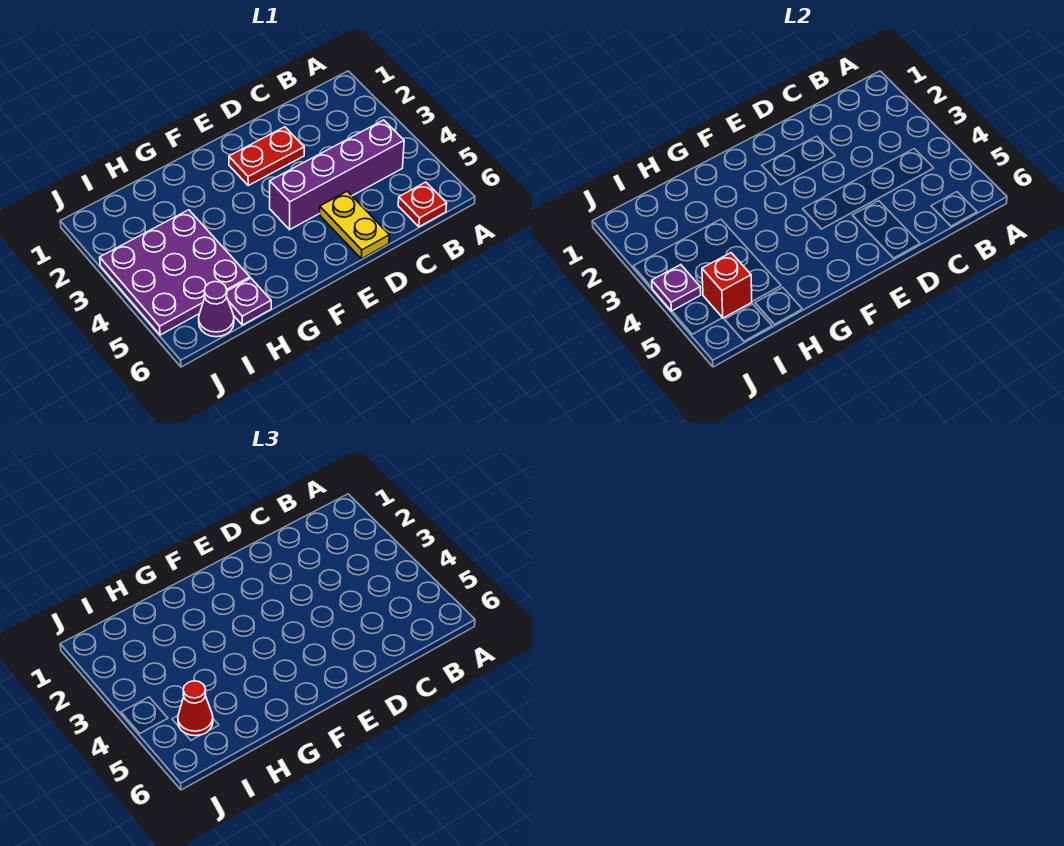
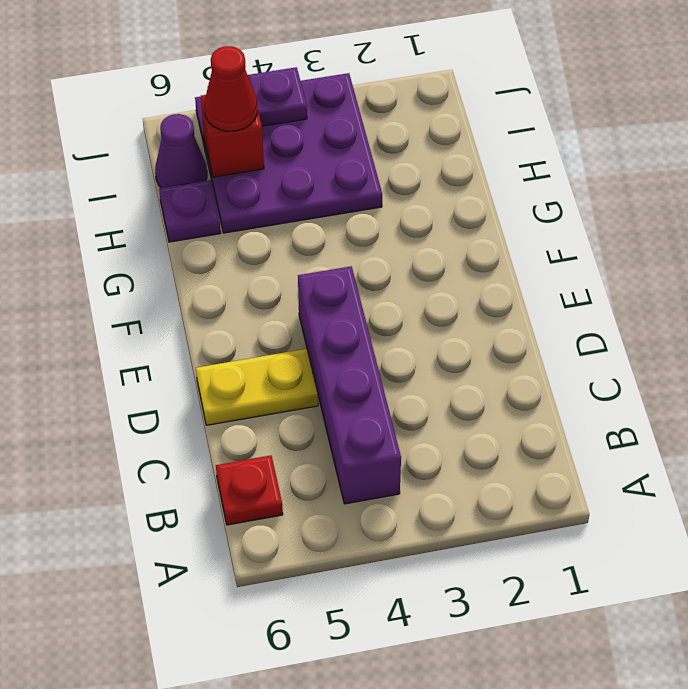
red plate D2:E2 level 1 -> none

